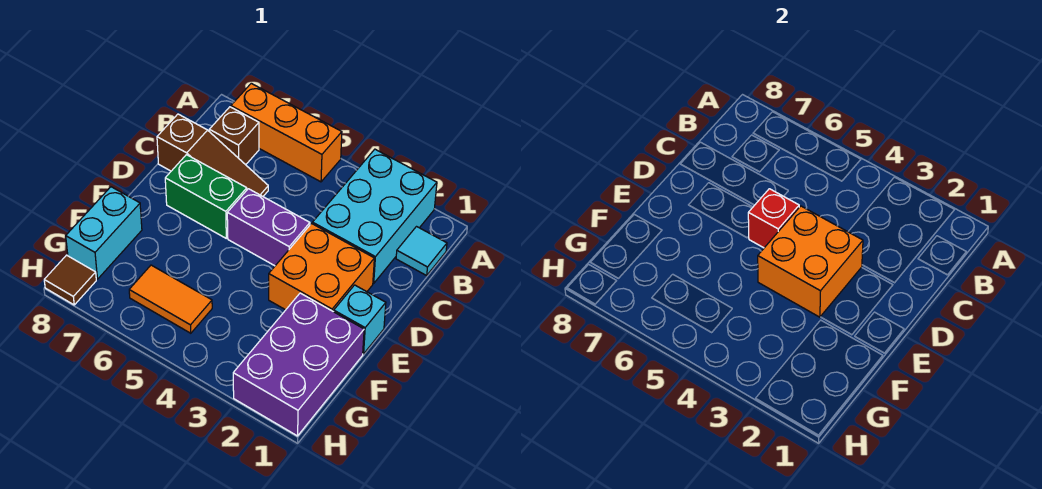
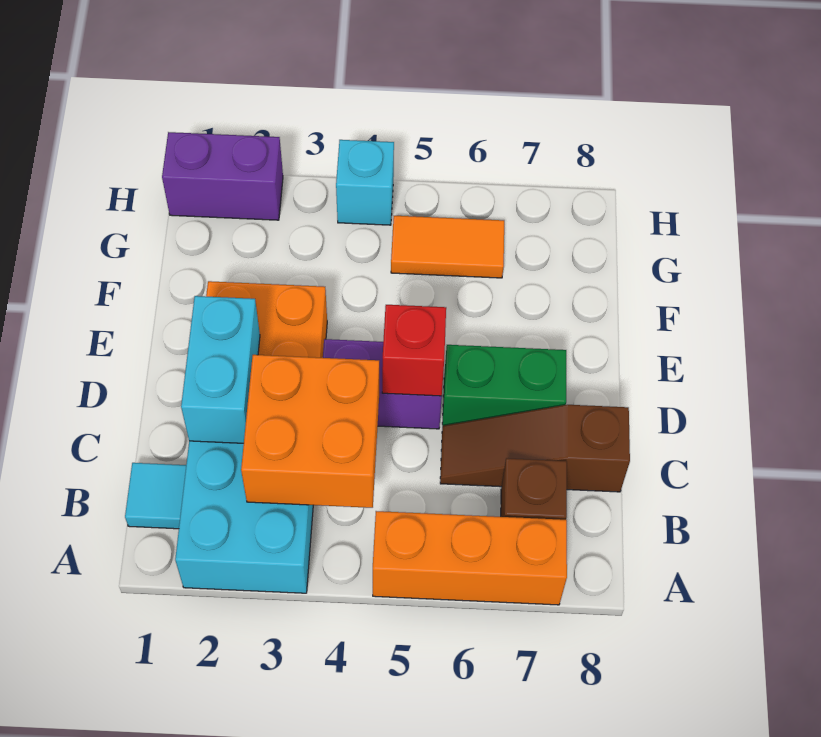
orange brick D3:E4 level 2 -> orange brick B3:C4 level 2
cyan brick E1 level 1 -> cyan brick H4 level 1
purple brick F1:H2 level 1 -> purple brick H1:H2 level 1
cyan brick F8:G8 level 1 -> cyan brick C2:D2 level 2
brown tile H8 level 1 -> none

